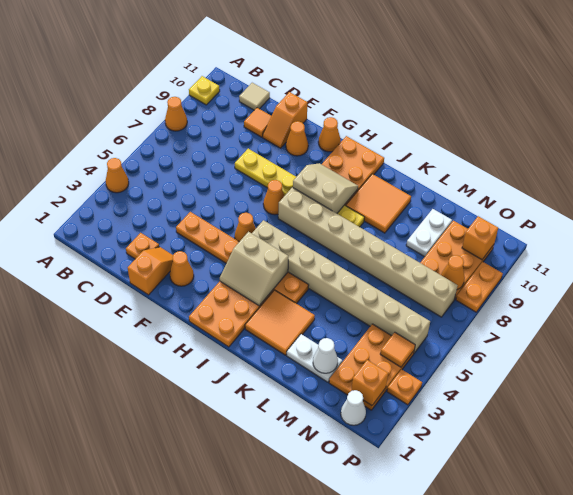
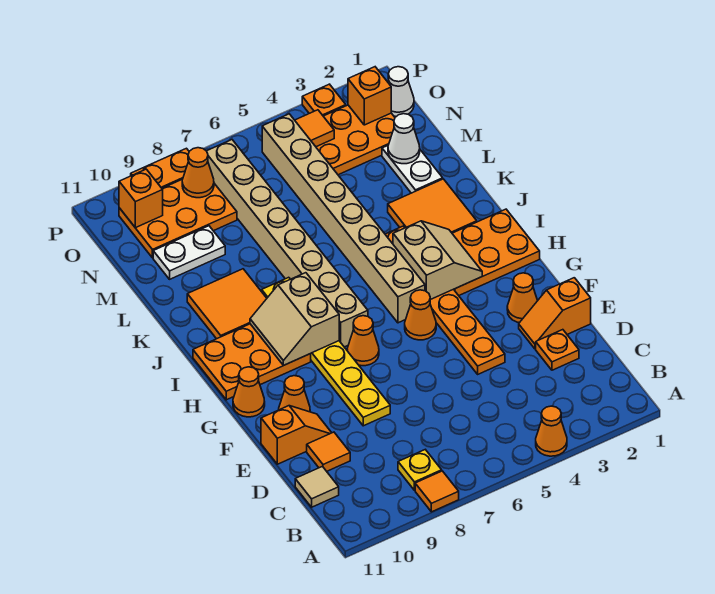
orange cone A8 level 1 -> orange tile A8 level 1
yellow plate A10 level 1 -> yellow plate B8 level 1

